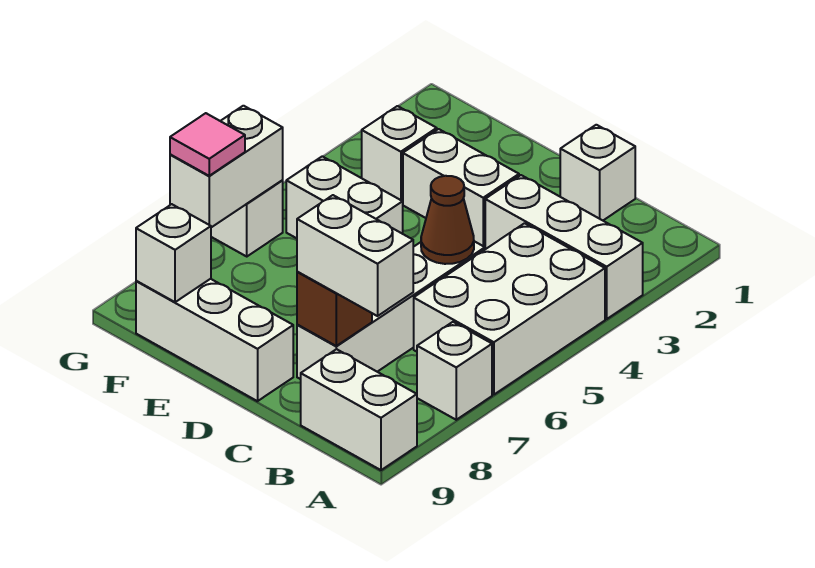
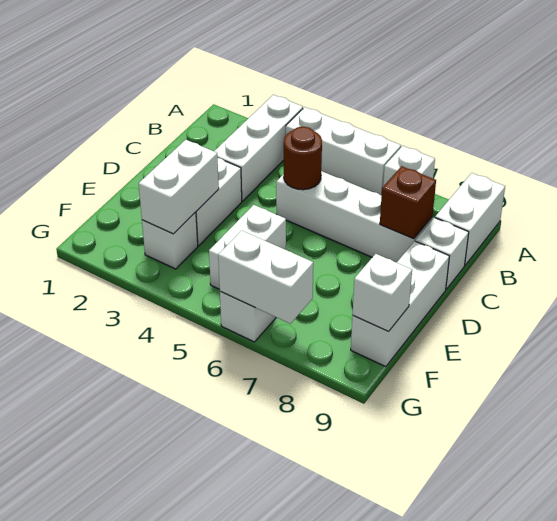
white brick A4:B6 level 1 -> white brick A4:A6 level 1
white brick B8:C8 level 3 -> white brick E3:F3 level 2
white brick C1 level 1 -> white brick C9 level 1
brown cone C5 level 2 -> brown round brick C5 level 2
pink tile G7 level 3 -> none

